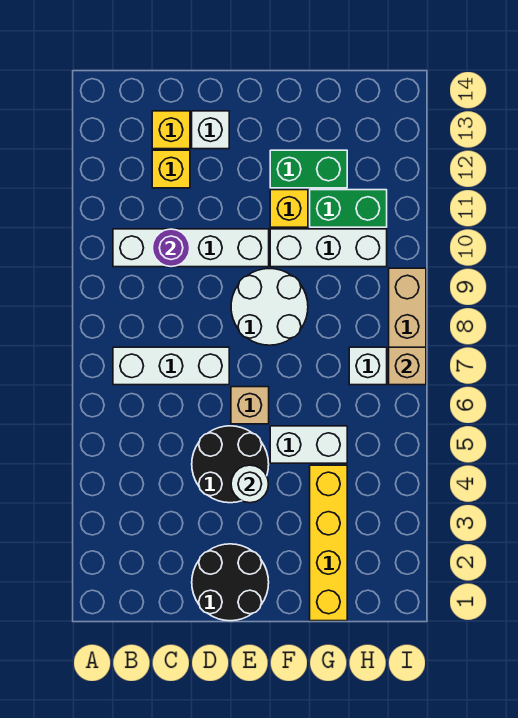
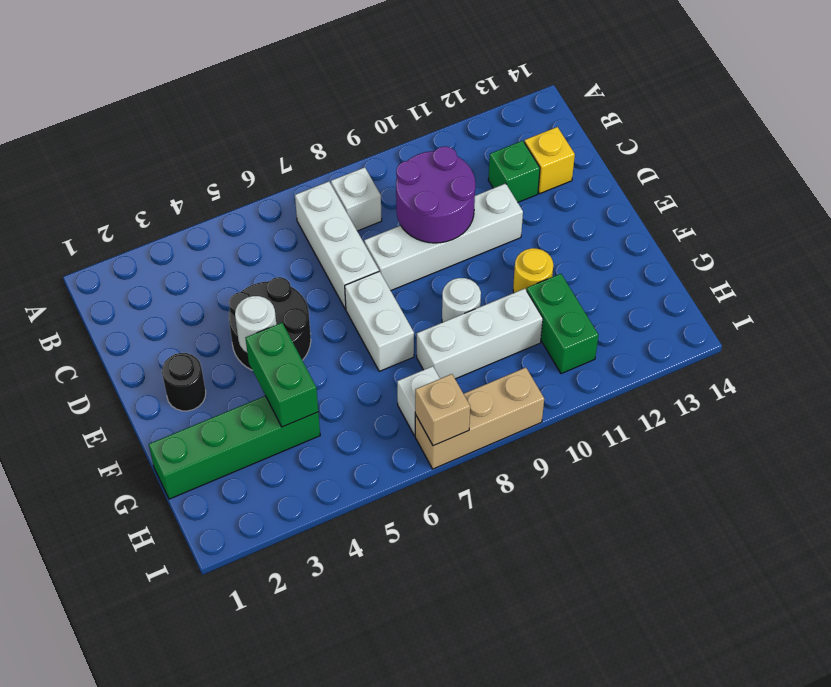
white brick B10:E10 level 1 -> white brick D8:D11 level 1
purple round brick C10 level 2 -> purple round brick C9:D10 level 2
yellow brick C12 level 1 -> green brick C12 level 1
black round brick D1:E2 level 1 -> black round brick E2 level 1
white brick D13 level 1 -> white brick B8 level 1
tan brick E6 level 1 -> none
white round brick E8:F9 level 1 -> white round brick F9 level 1
white brick F5:G5 level 1 -> white brick E7:F7 level 1
white brick F10:H10 level 1 -> white brick G8:G10 level 1
yellow brick F11 level 1 -> yellow round brick F11 level 1
green brick F12:G12 level 1 -> green brick F4:G4 level 2
yellow brick G1:G4 level 1 -> green brick G1:G4 level 1

